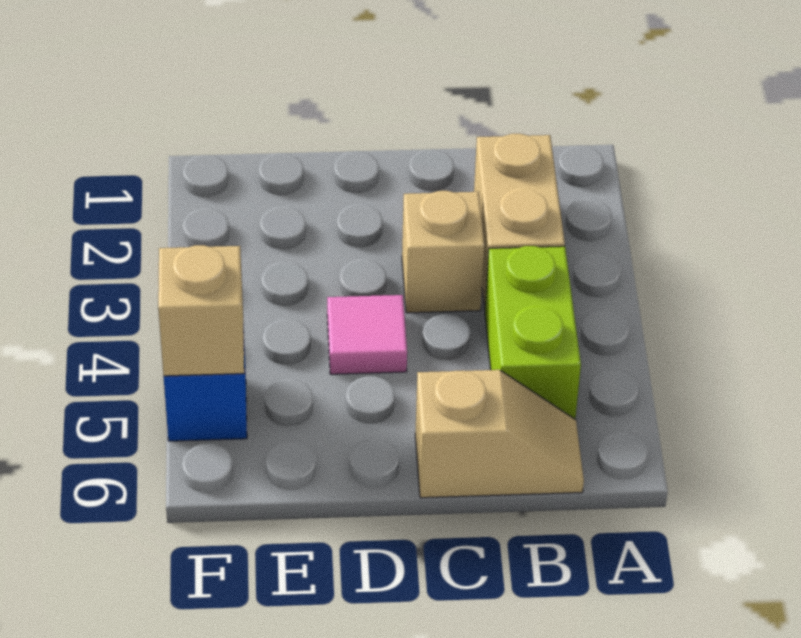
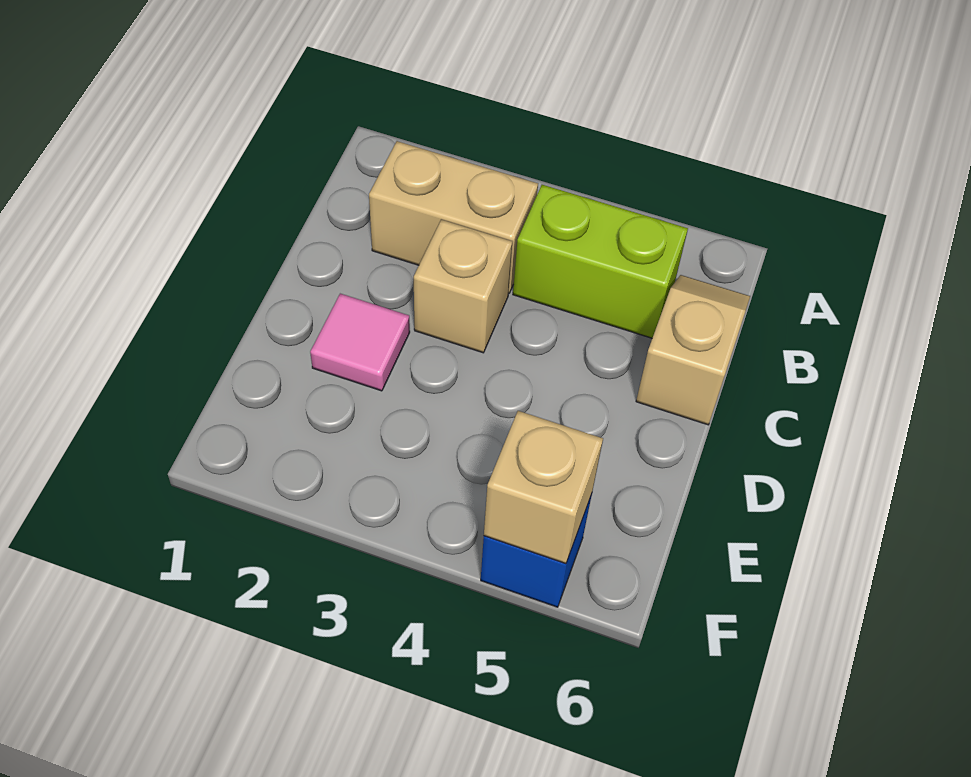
pink tile D4 level 1 -> pink tile D2 level 1

